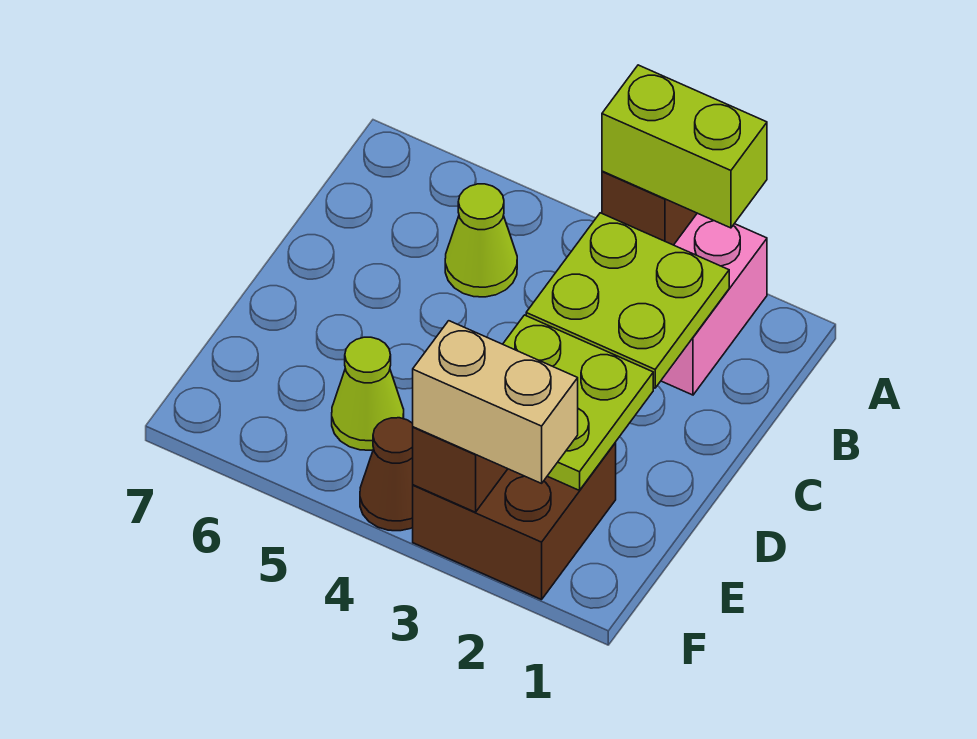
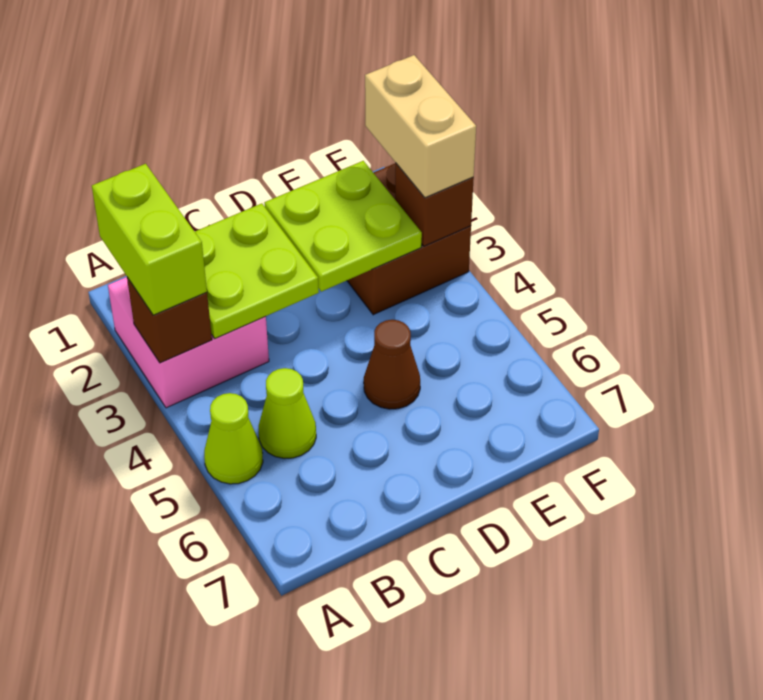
lime cone E5 level 1 -> lime cone A5 level 1
brown cone F4 level 1 -> brown cone D5 level 1

